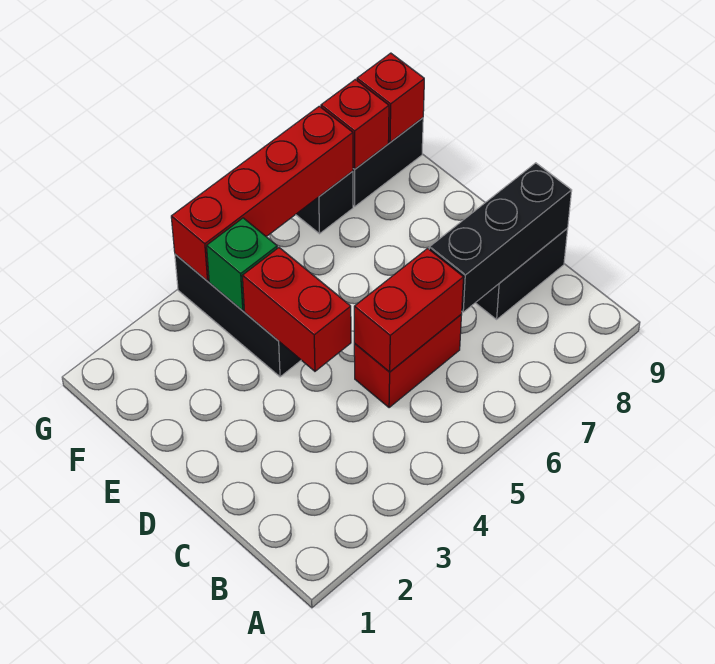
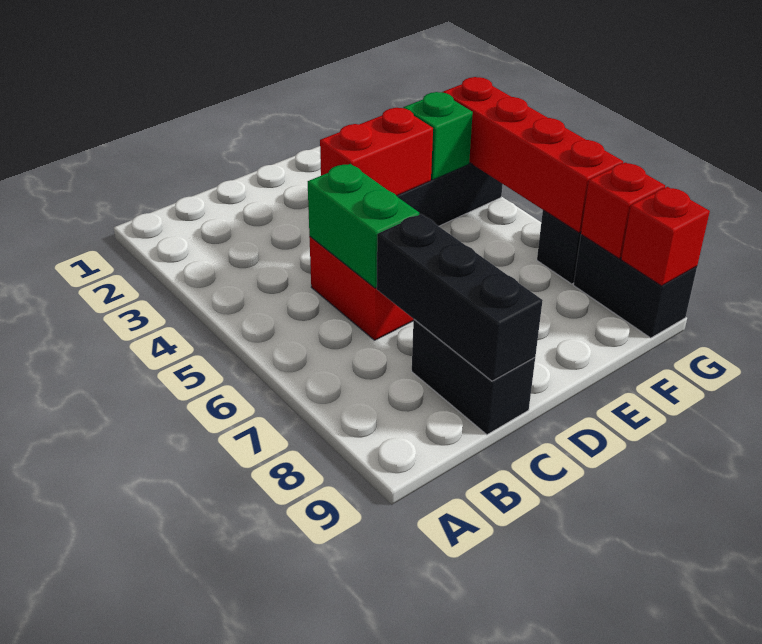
red brick C5:C6 level 2 -> green brick C5:C6 level 2

